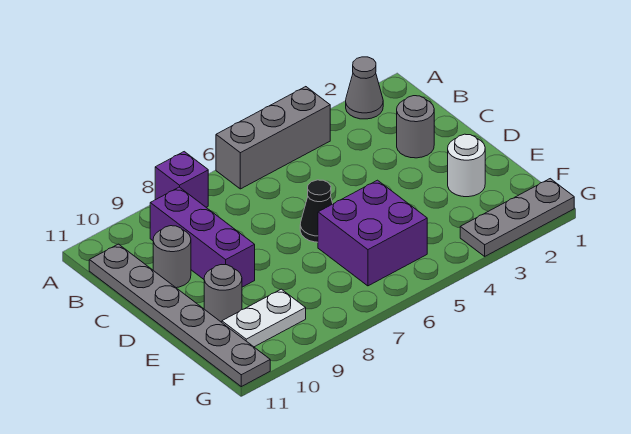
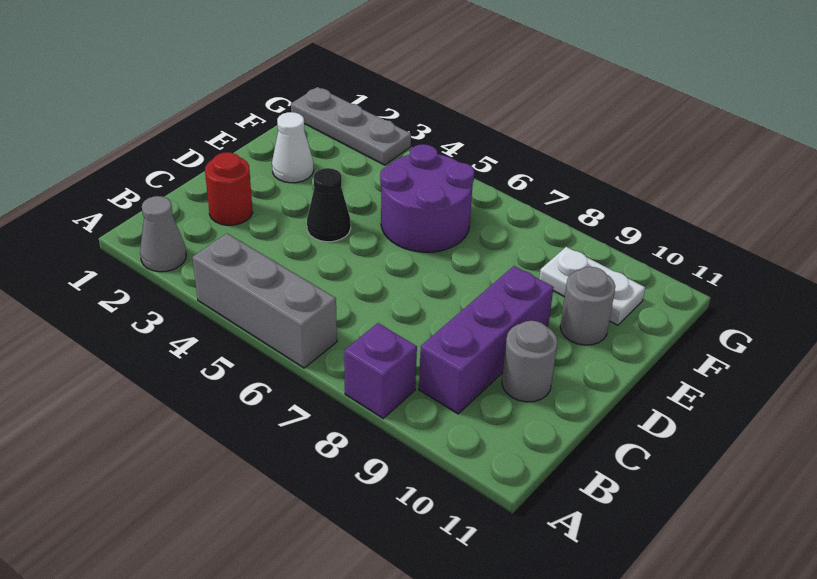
grey plate B11:G11 level 1 -> none
grey round brick C2 level 1 -> red round brick C2 level 1
black cone D6 level 1 -> black cone D4 level 1
white round brick E2 level 1 -> white cone E2 level 1
purple brick E5:F6 level 1 -> purple round brick E5:F6 level 1

